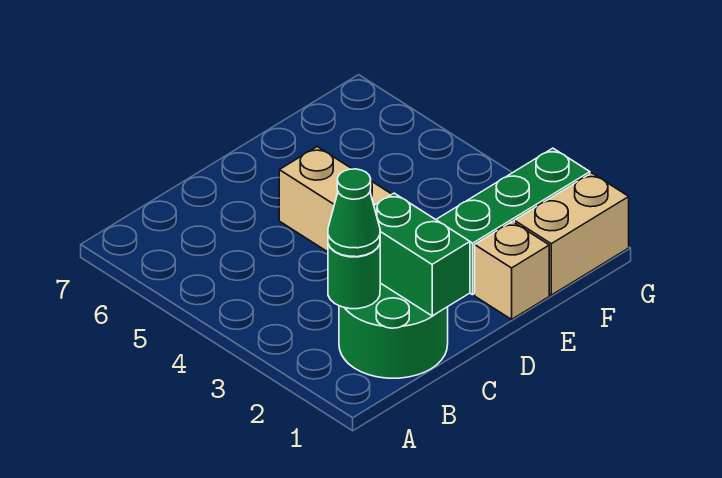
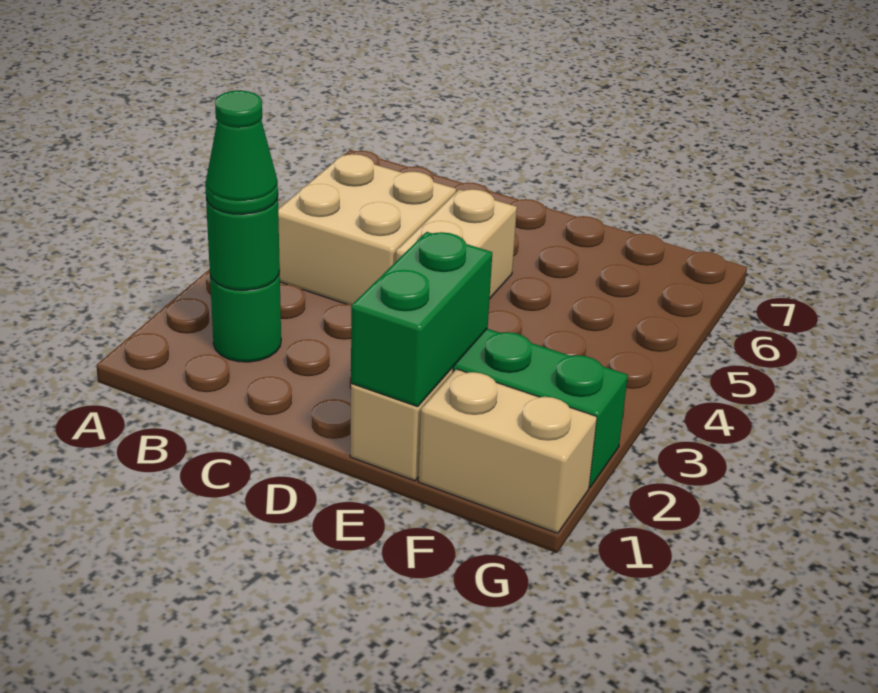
green round brick B1:C2 level 1 -> green round brick B2 level 1
none -> tan brick B4:C5 level 1
green brick C1:C2 level 2 -> green brick E1:E2 level 2

